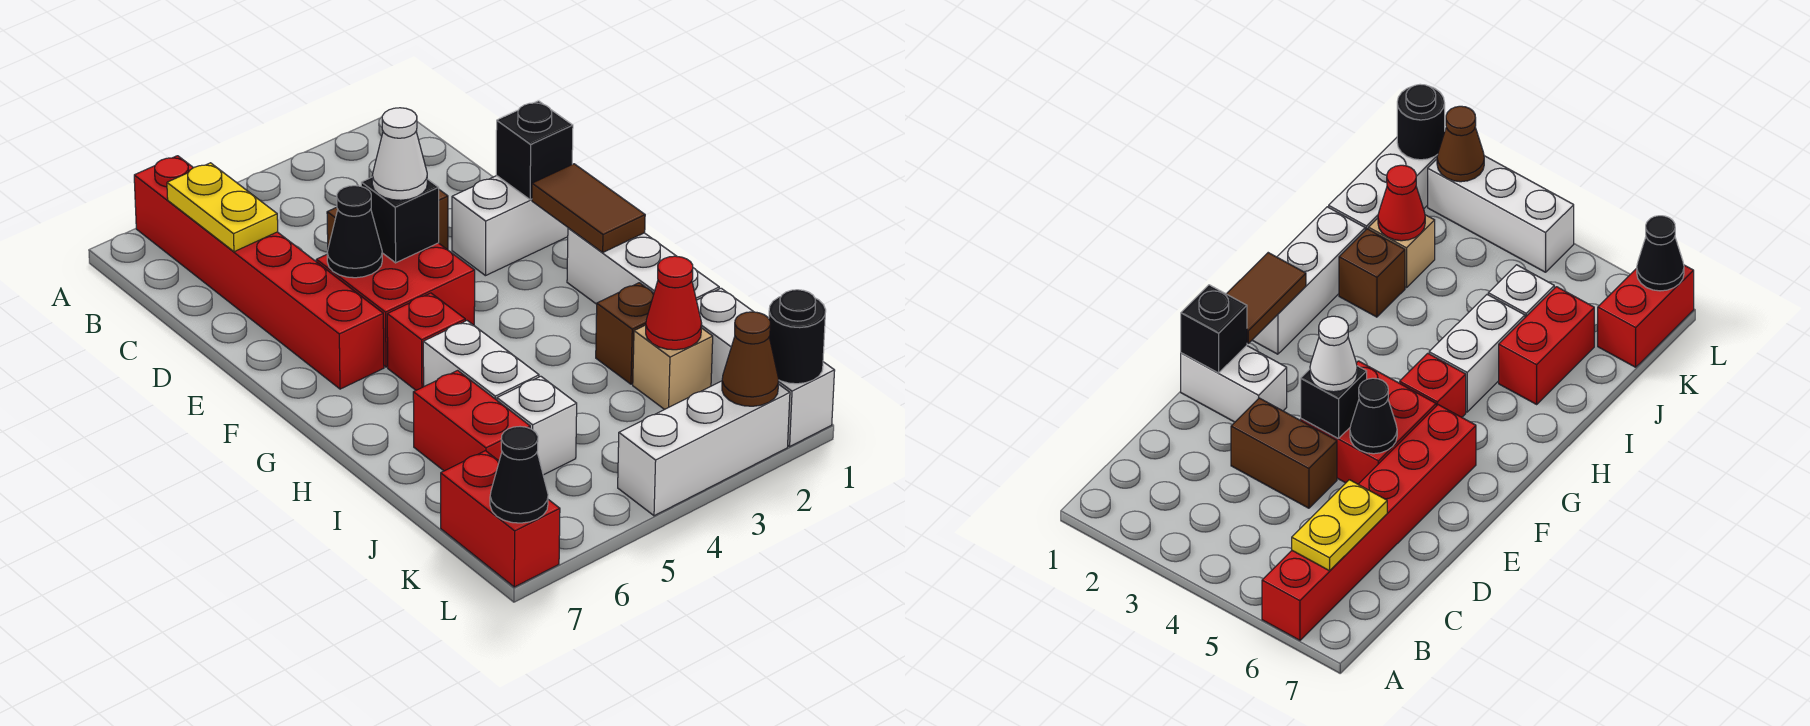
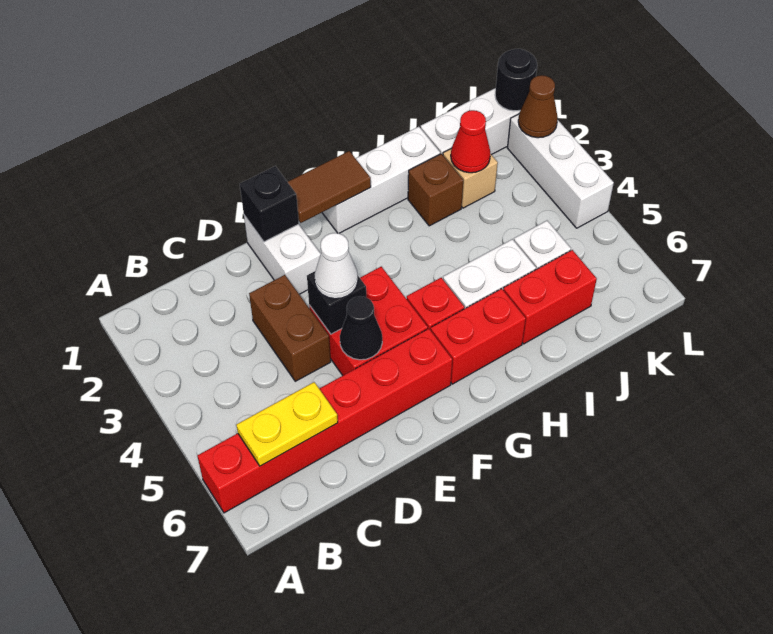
red brick K7:L7 level 1 -> red brick G6:H6 level 1
black cone L7 level 2 -> none

